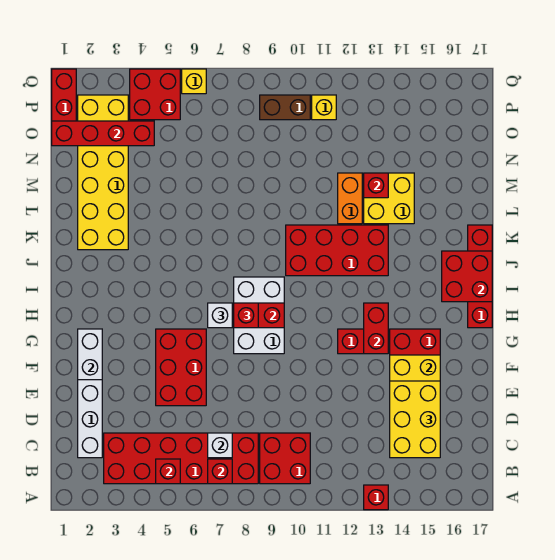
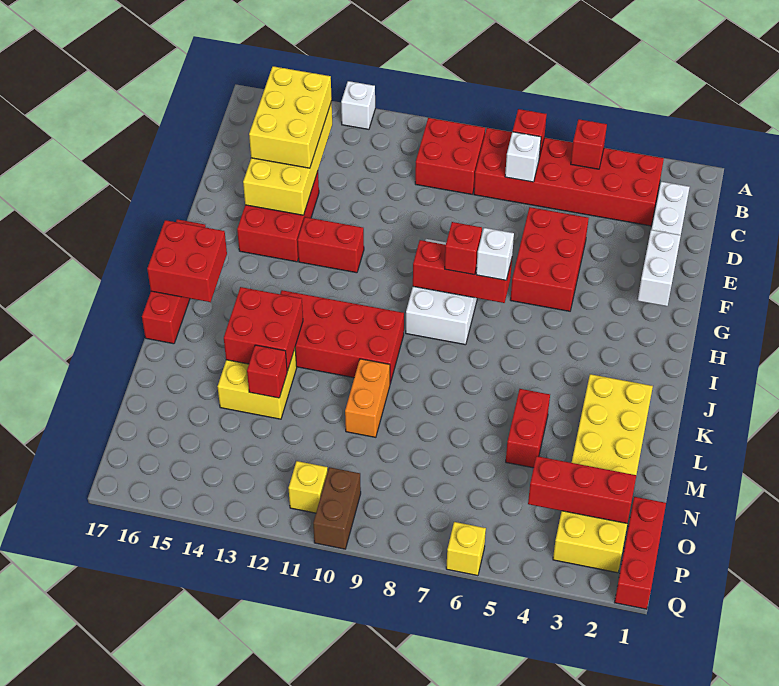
red brick A13 level 1 -> white brick A13 level 1
red brick G13:H13 level 2 -> red brick L5:M5 level 1
orange brick L12:M12 level 1 -> orange brick L10:M10 level 1
red brick O1:O4 level 2 -> red brick O2:O4 level 2
red brick P4:Q5 level 1 -> red brick K13:L14 level 2
brown brick P9:P10 level 1 -> brown brick P10:Q10 level 1

